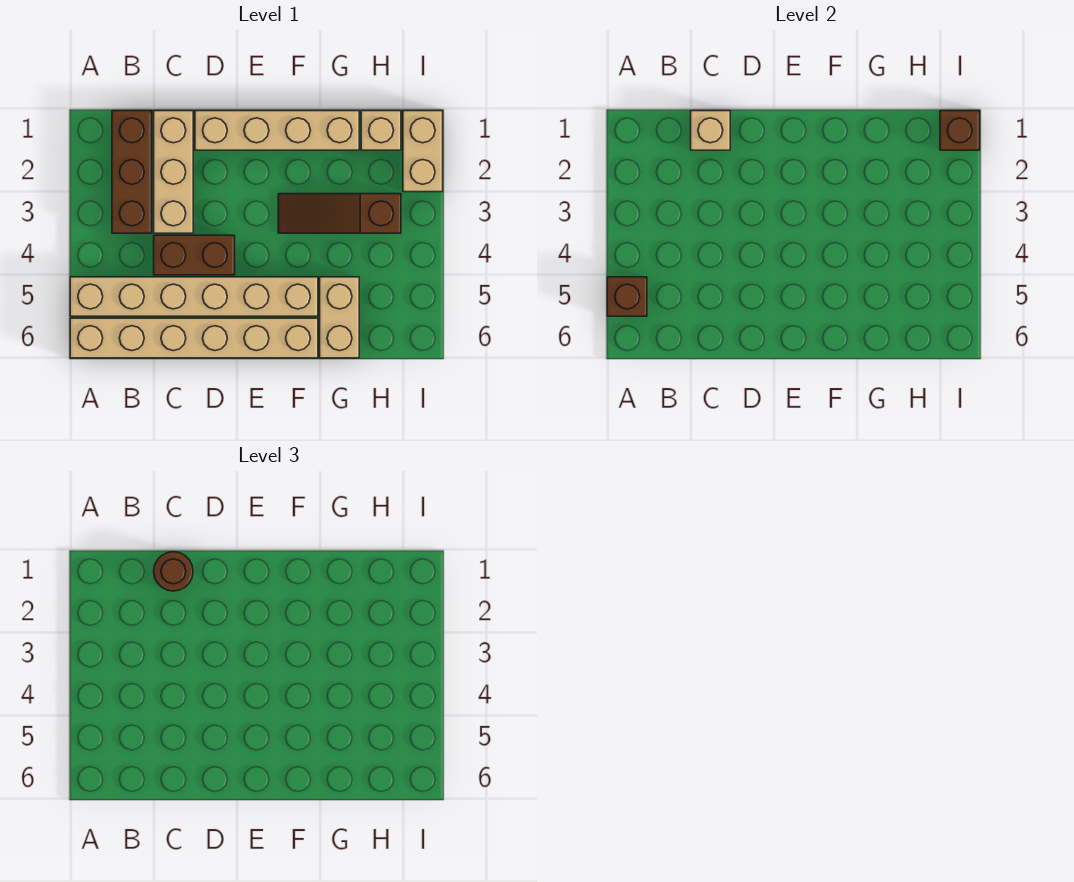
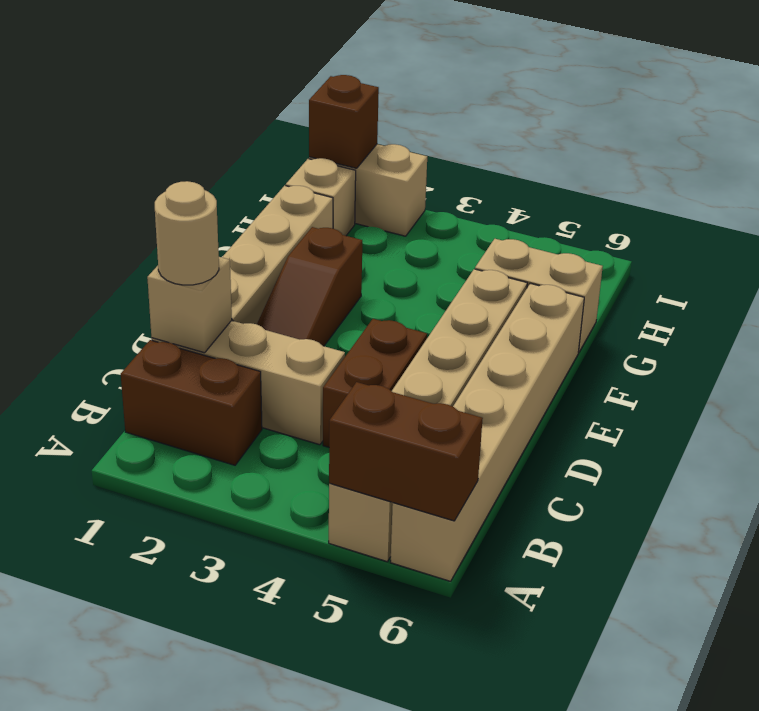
brown brick A5 level 2 -> brown brick A5:A6 level 2
brown brick B1:B3 level 1 -> brown brick B1:B2 level 1
brown round brick C1 level 3 -> tan round brick C1 level 3
brown slope F3:H3 level 1 top H -> brown slope D2:F2 level 1 top F

